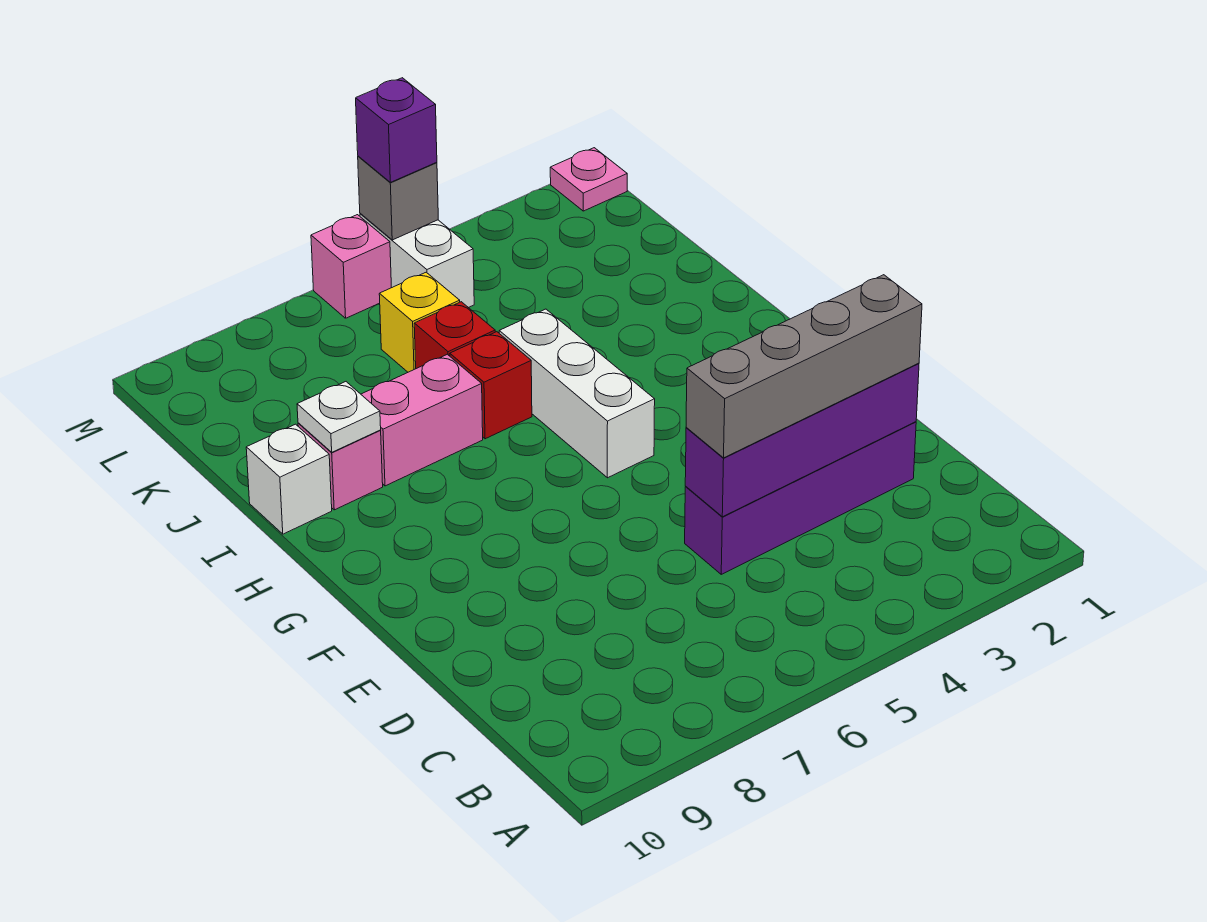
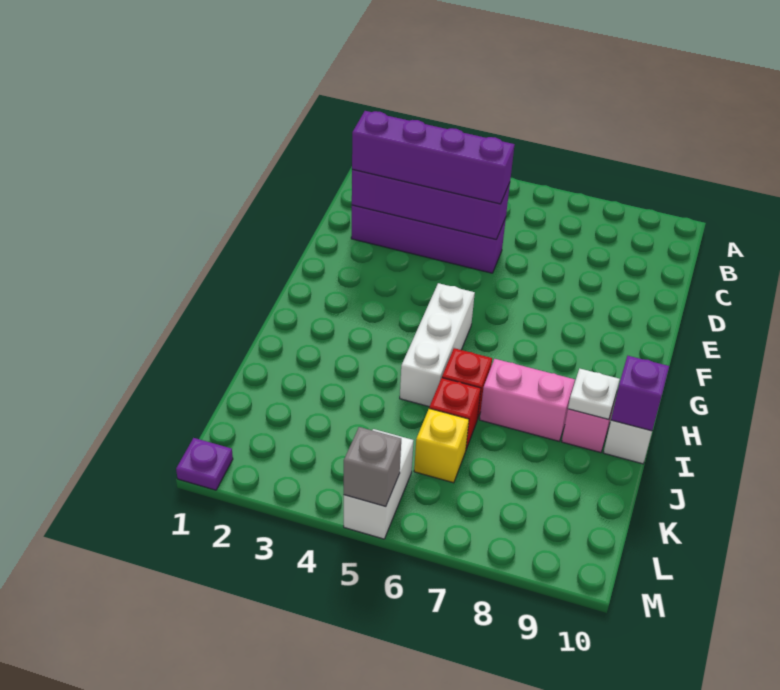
grey brick D2:D5 level 3 -> purple brick D2:D5 level 3
pink plate M1 level 1 -> purple plate M1 level 1
purple brick M5 level 3 -> purple brick I10 level 2
pink brick M6 level 1 -> none

